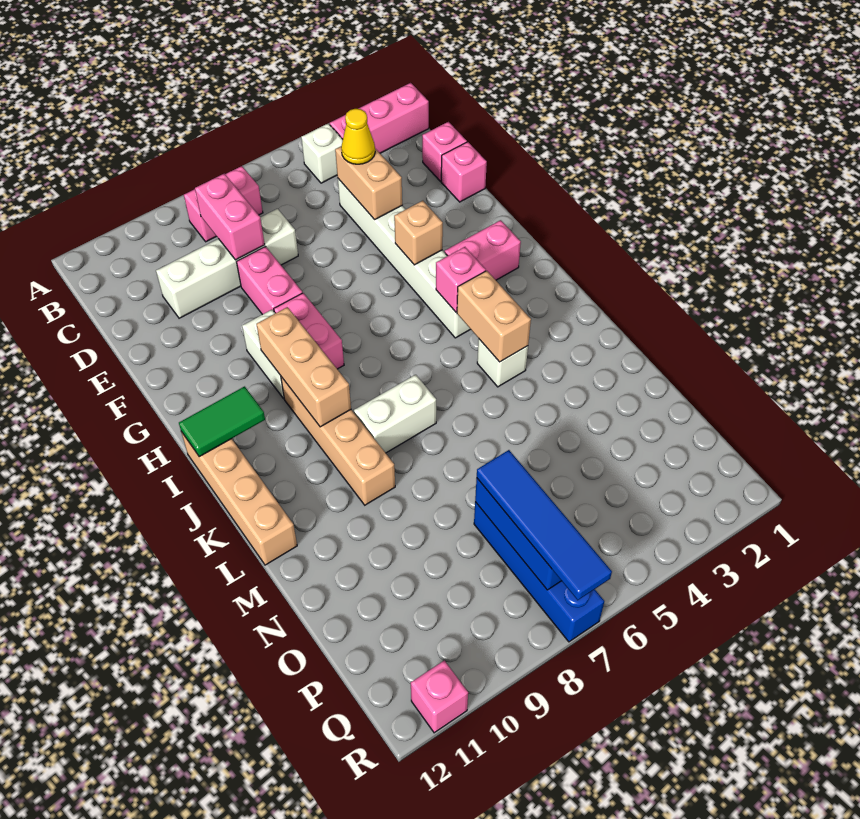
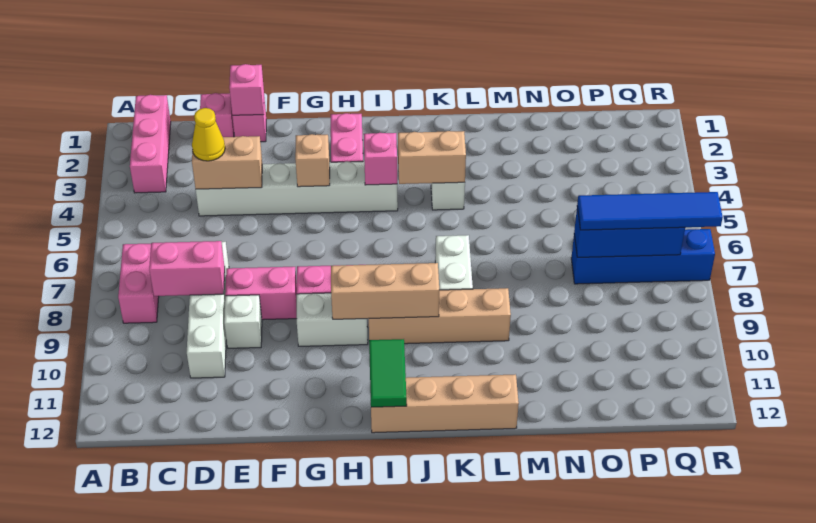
white brick B4 level 1 -> white brick E9 level 1
pink brick R11 level 1 -> pink brick E1 level 2

